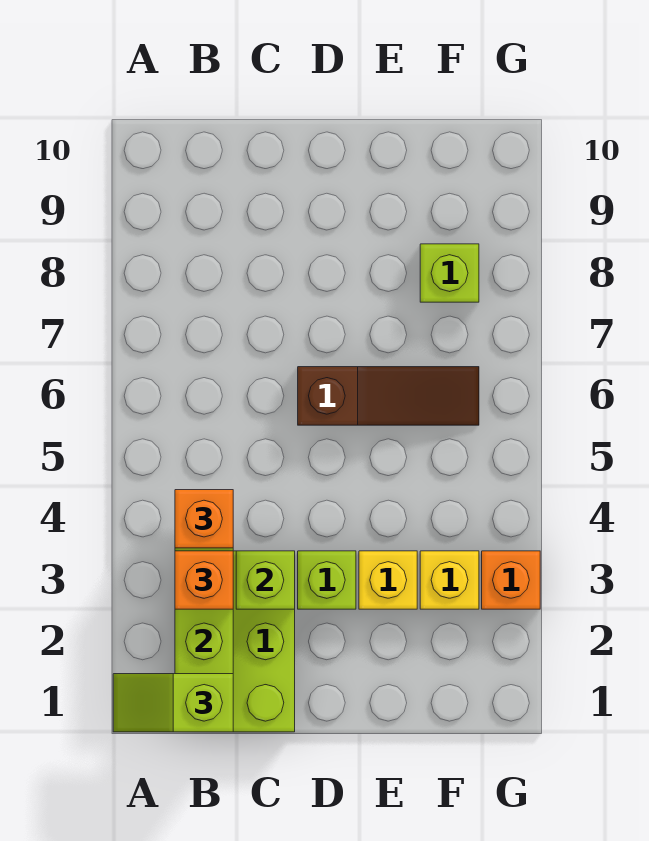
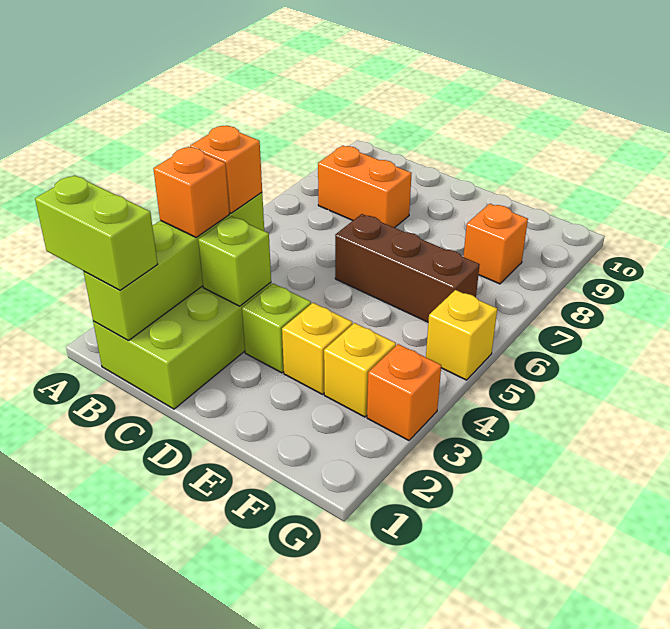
lime slope A1:B1 level 3 top B -> lime brick A1:B1 level 3
none -> orange brick B8:C8 level 1
brown slope D6:F6 level 1 top D -> brown brick D6:F6 level 1
lime brick F8 level 1 -> orange brick F8 level 1
none -> yellow brick G5 level 1

